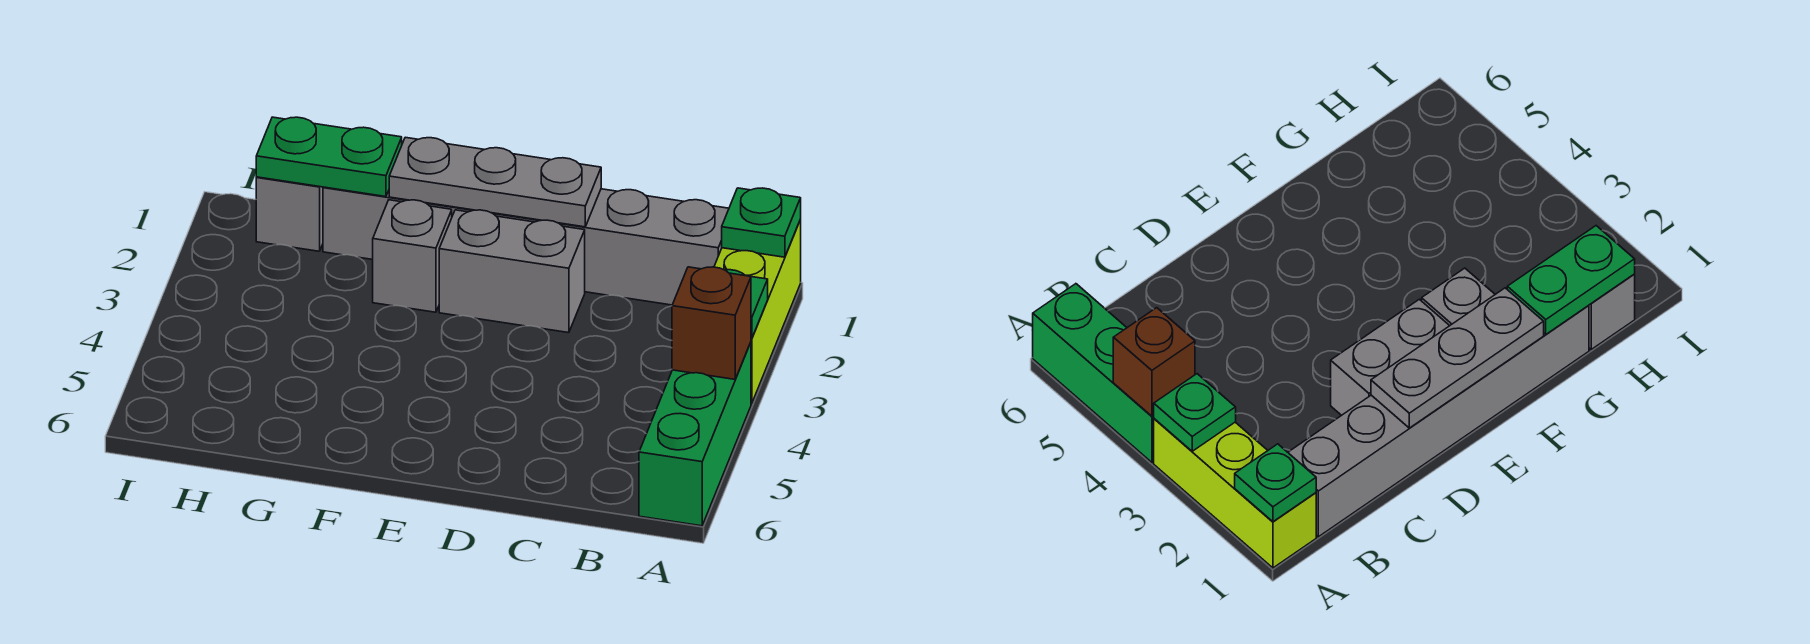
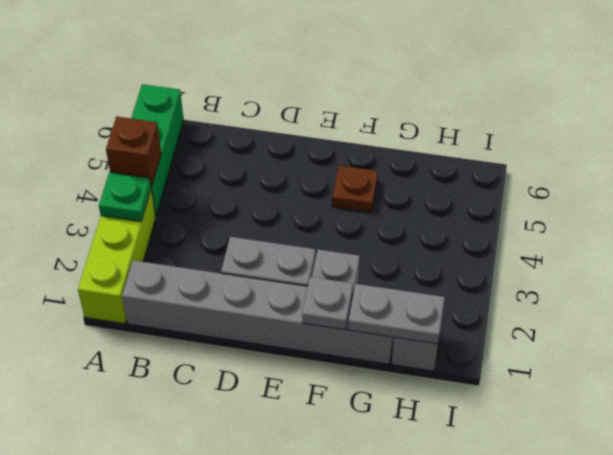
green plate A1 level 2 -> none
grey plate D1:F1 level 2 -> grey plate F1 level 2
none -> brown plate F5 level 1
green plate G1:H1 level 2 -> grey plate G1:H1 level 2

